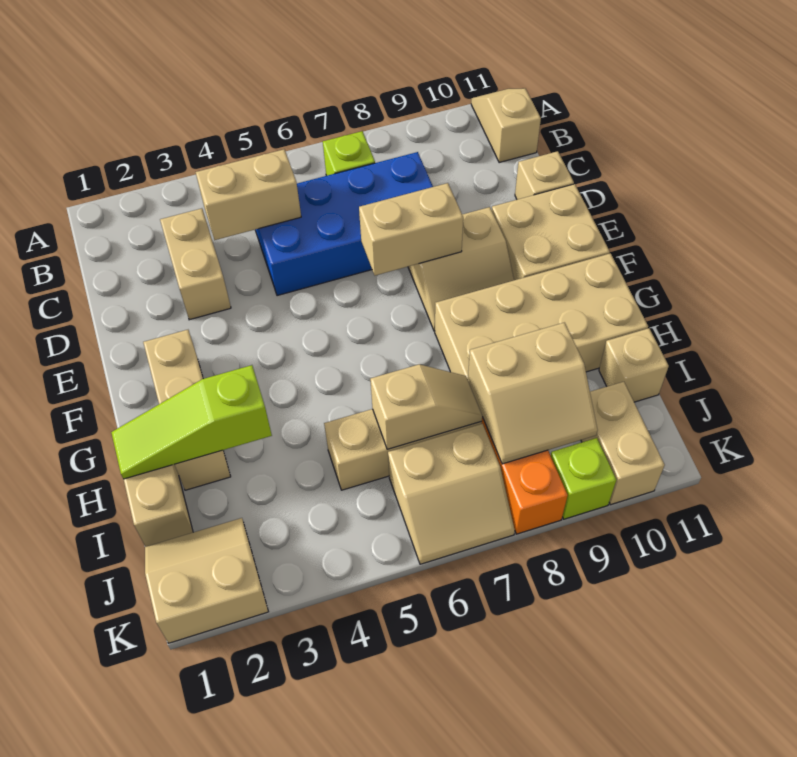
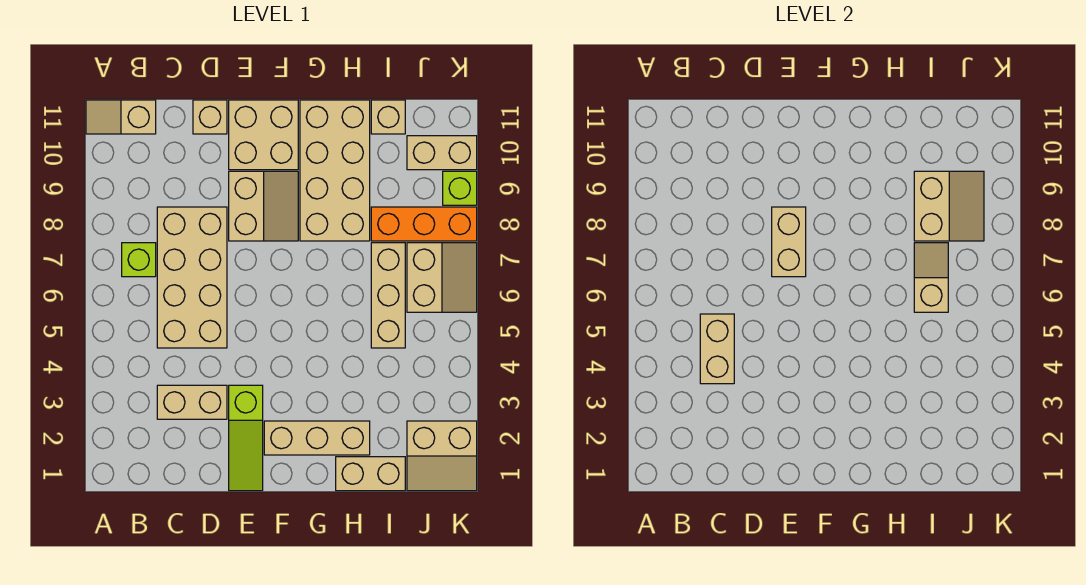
blue brick C5:D8 level 1 -> tan brick C5:D8 level 1
lime slope H1:H3 level 2 top 3 -> lime slope E1:E3 level 1 top 3
tan slope J1:K2 level 1 top K -> tan slope J1:K2 level 1 top 2

